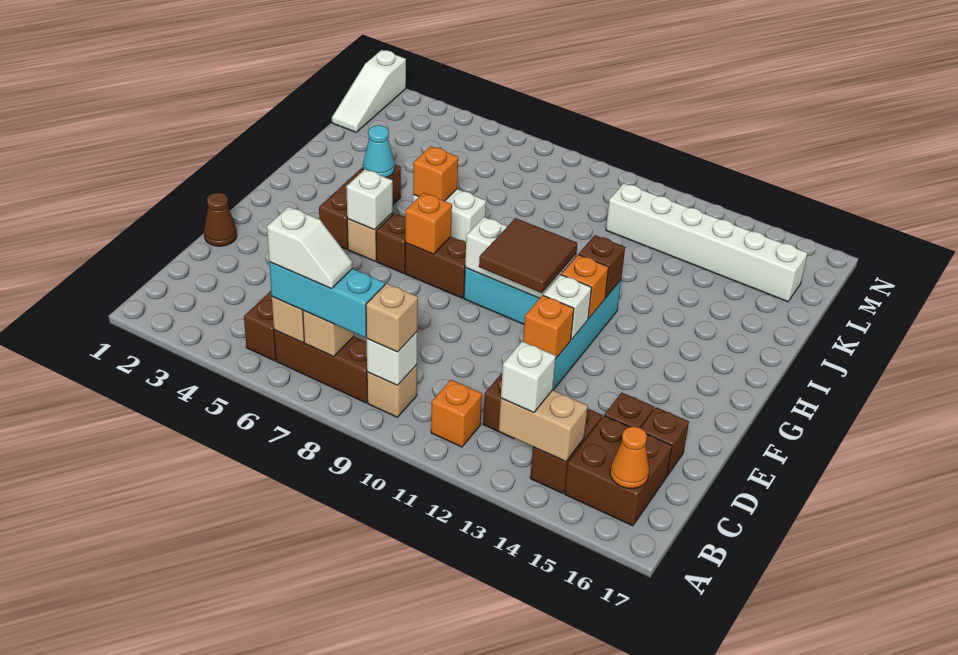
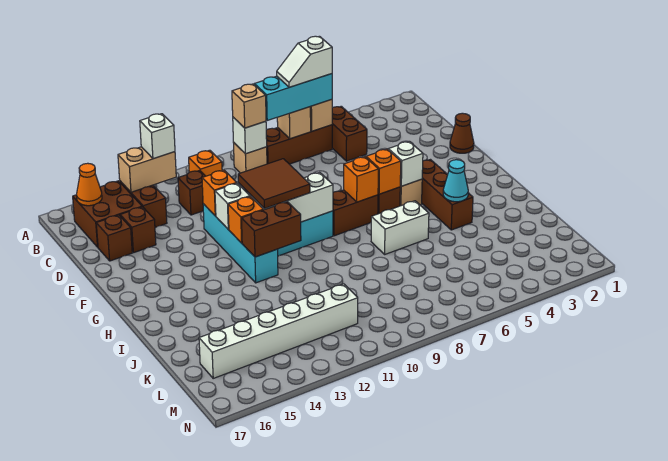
brown brick H12 level 2 -> brown brick H11:H12 level 2
orange brick I6 level 2 -> orange brick G6 level 2
white slope L1:N1 level 1 top N -> none

